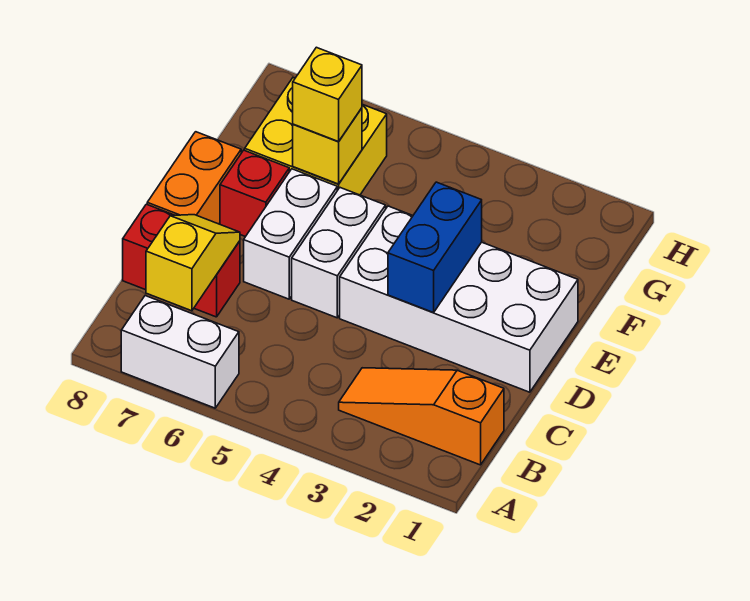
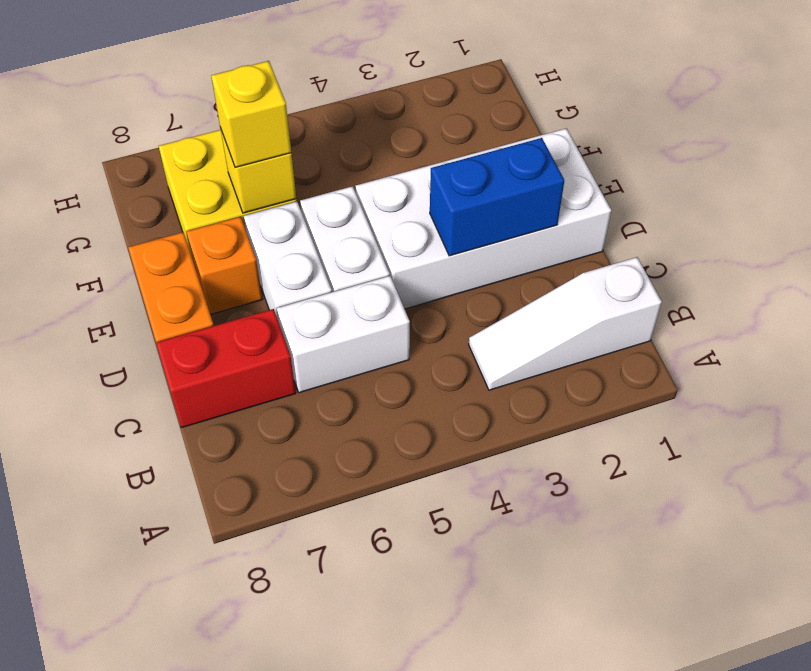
white brick A6:A7 level 1 -> white brick C5:C6 level 1
orange slope B1:B3 level 1 top 1 -> white slope B1:B3 level 1 top 1
yellow slope B7:C7 level 2 top B -> none
blue brick D3:E3 level 2 -> blue brick D2:D3 level 2
red brick E7 level 1 -> orange brick E7 level 1

